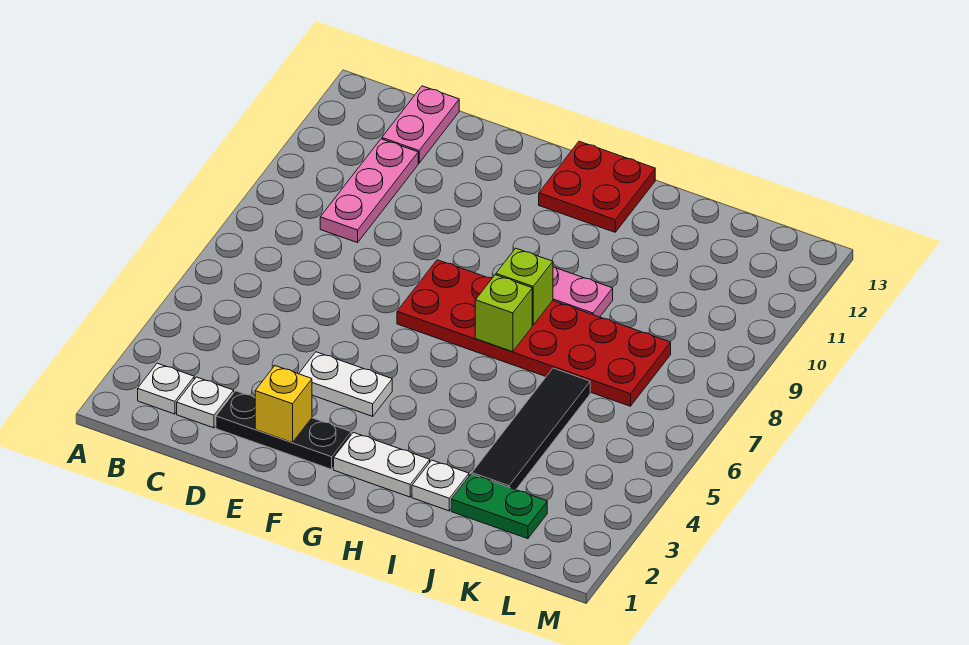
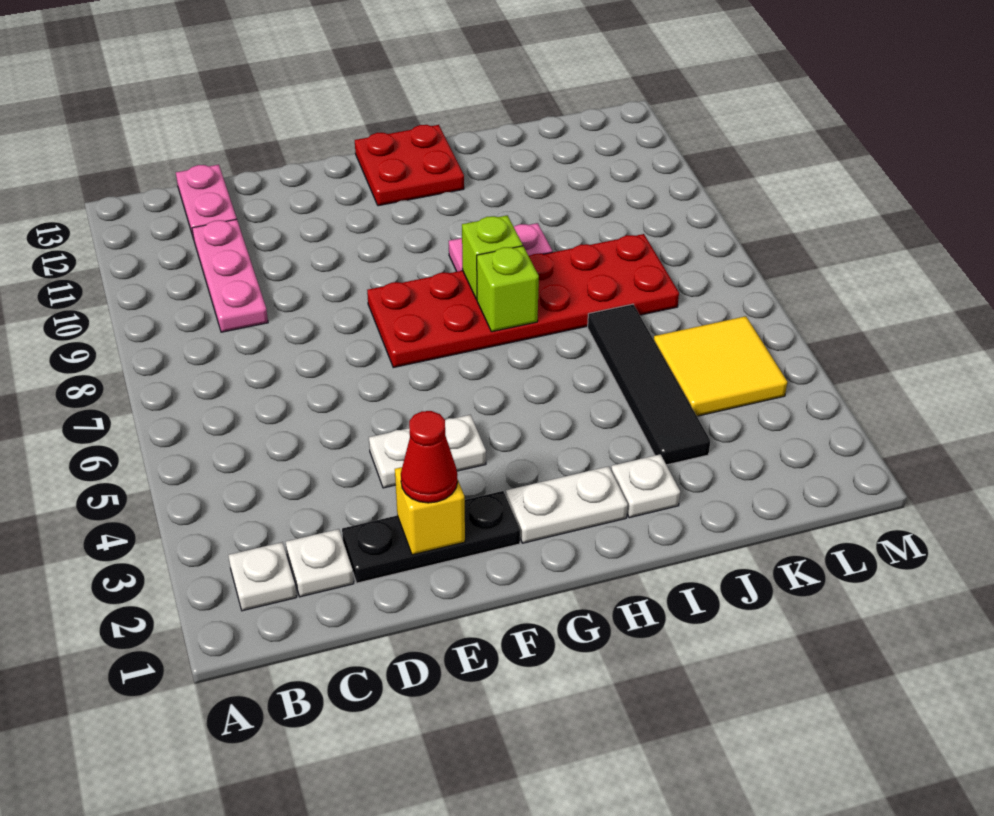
none -> red cone E2 level 3
green plate J2:K2 level 1 -> none
none -> yellow tile K4:L5 level 1

